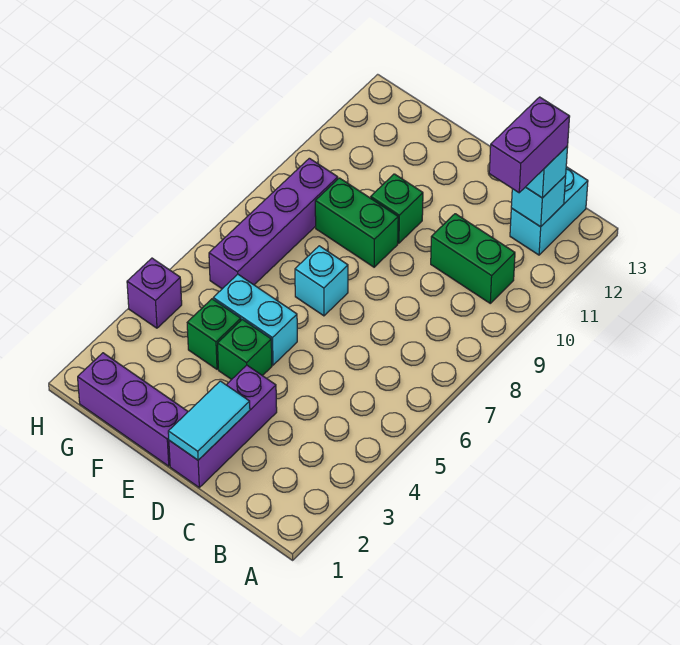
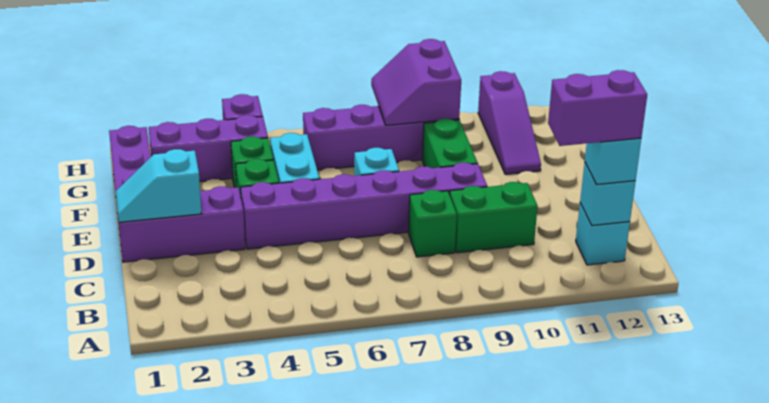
green brick B10:C10 level 1 -> green brick C9:C10 level 1
cyan brick B12:B13 level 1 -> cyan brick B12 level 1
cyan tile D1:D2 level 2 -> cyan slope D1:D2 level 2 top 2
none -> purple brick D4:D9 level 1
green brick E10 level 1 -> green brick C8 level 1
none -> purple slope F11:H11 level 1 top H
none -> purple brick G2:G4 level 1
none -> purple slope G8:H9 level 2 top 9

